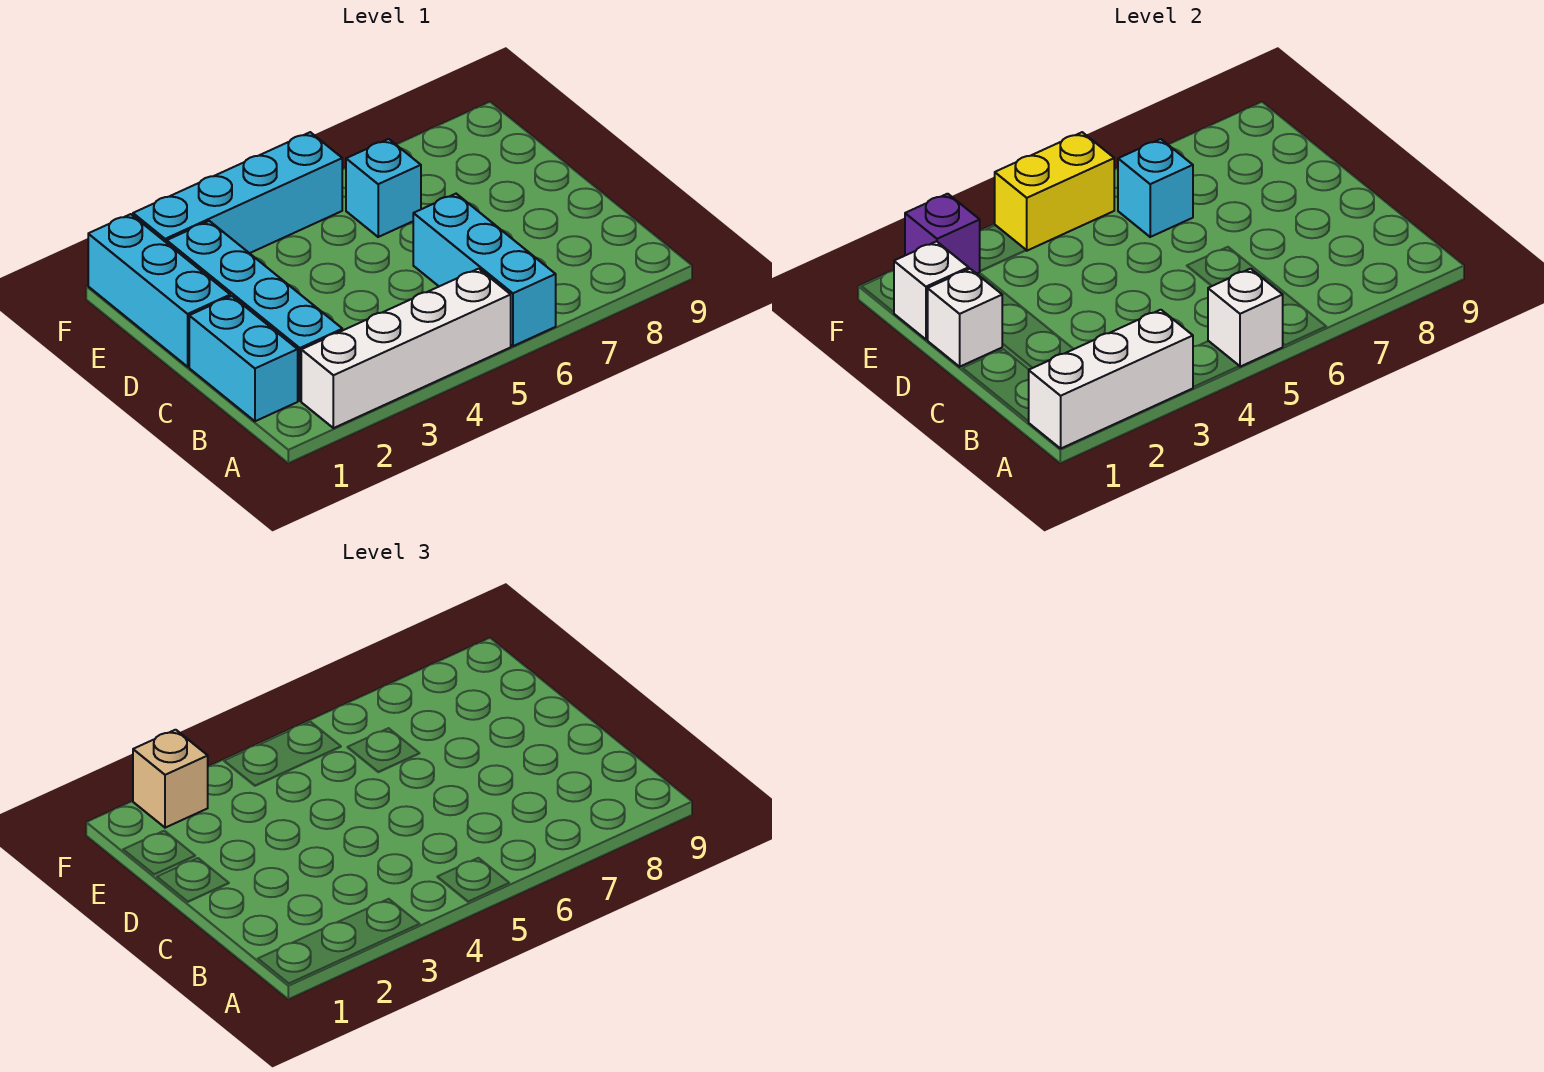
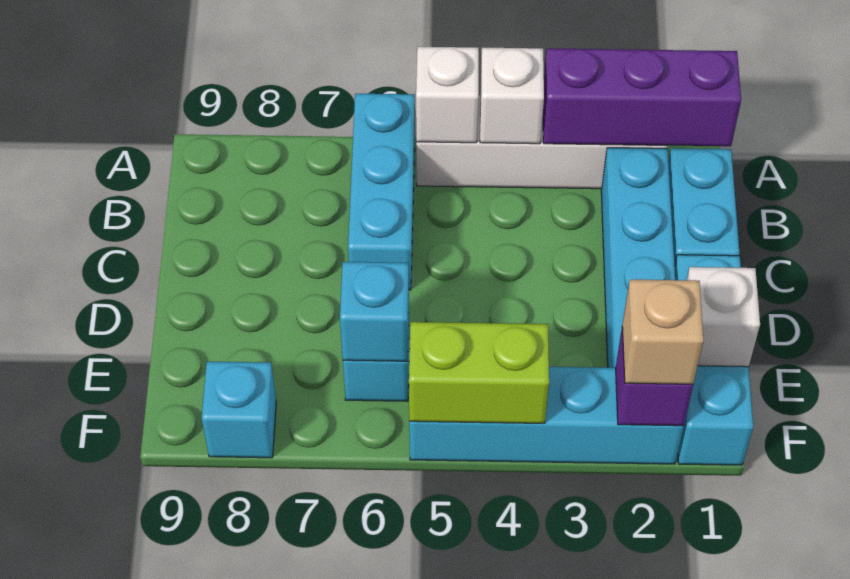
white brick A1:A3 level 2 -> purple brick A1:A3 level 2
white brick D1 level 2 -> white brick A4 level 2
yellow brick F4:F5 level 2 -> lime brick F4:F5 level 2
none -> cyan brick F8 level 1

